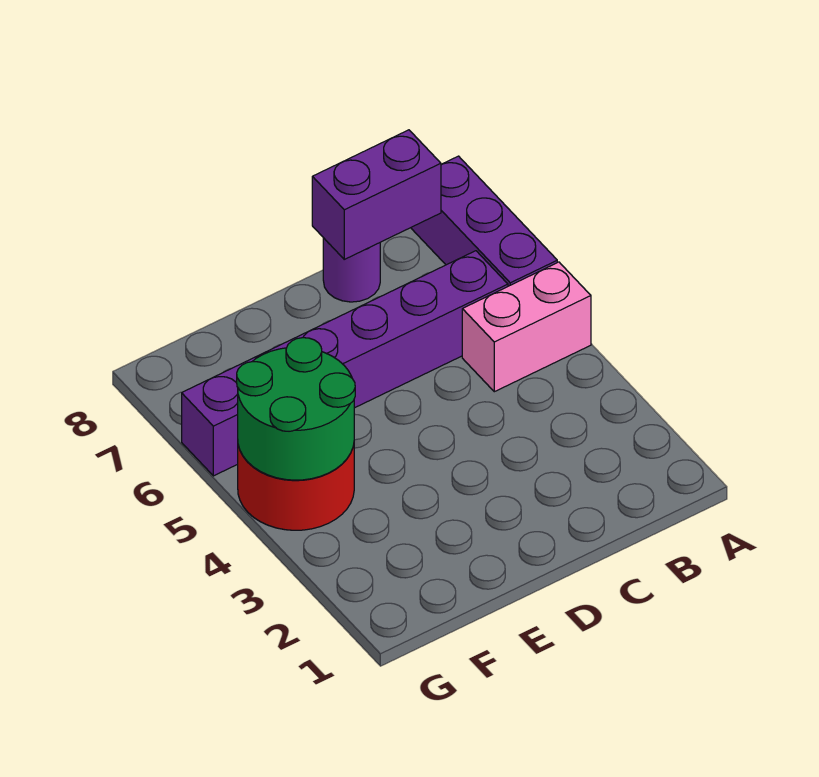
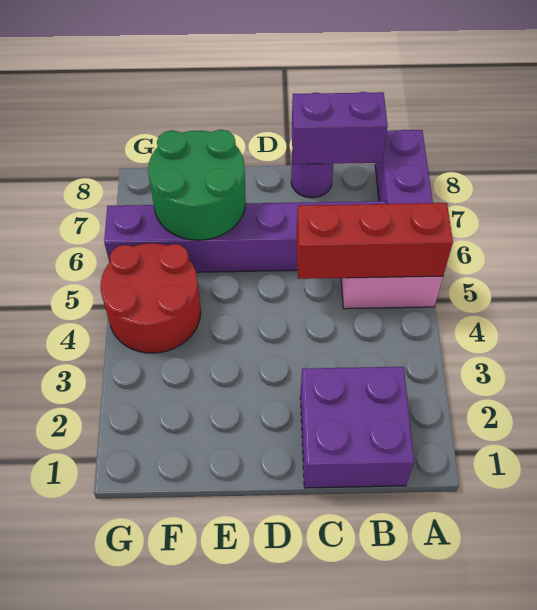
none -> red brick A5:C5 level 2
none -> purple brick B1:C2 level 1
green round brick F4:G5 level 2 -> green round brick E6:F7 level 2

